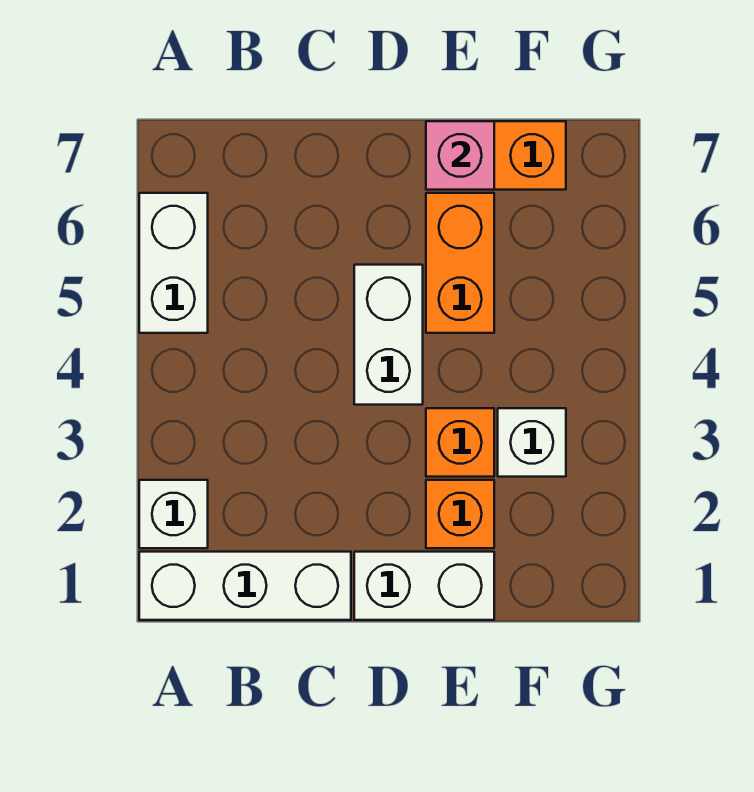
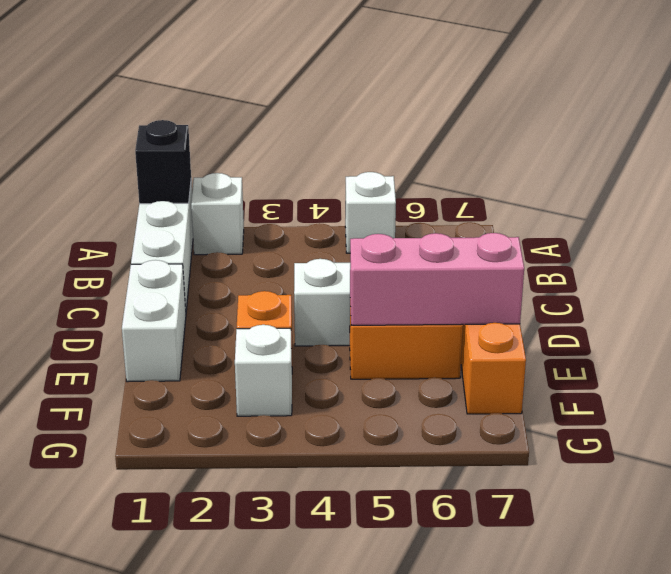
none -> black brick A1 level 2
white brick A5:A6 level 1 -> white brick A5 level 1
orange brick E2 level 1 -> none
pink brick E7 level 2 -> pink brick E5:E7 level 2

